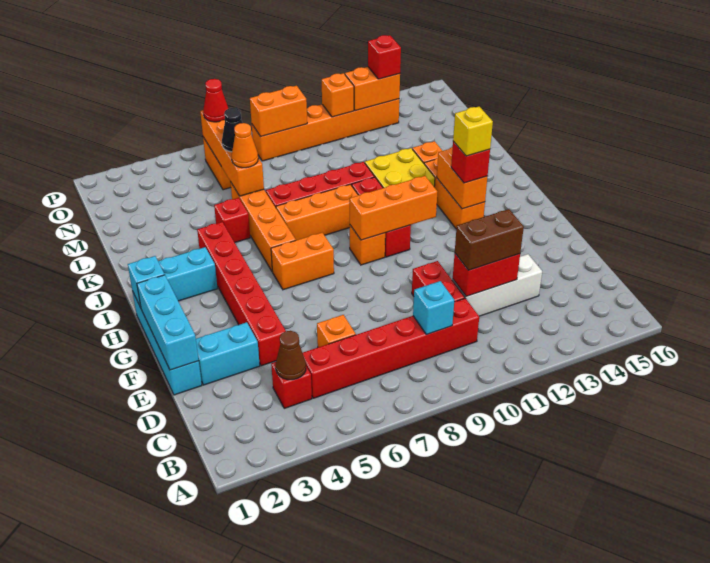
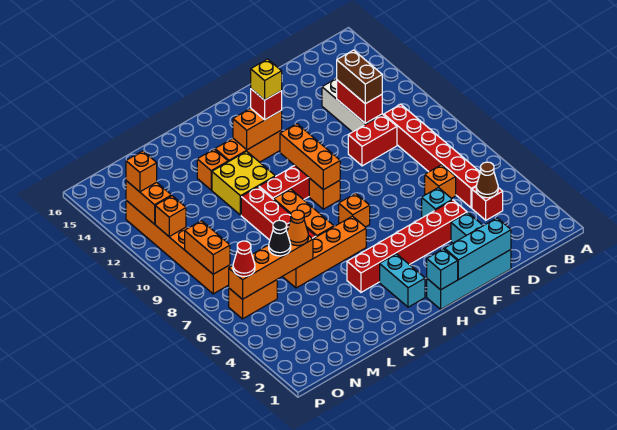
cyan brick C9 level 2 -> cyan brick E5 level 1
orange brick H6:H7 level 1 -> orange brick H7 level 1
red brick K5 level 1 -> none
red brick O13 level 3 -> orange brick O13 level 3

